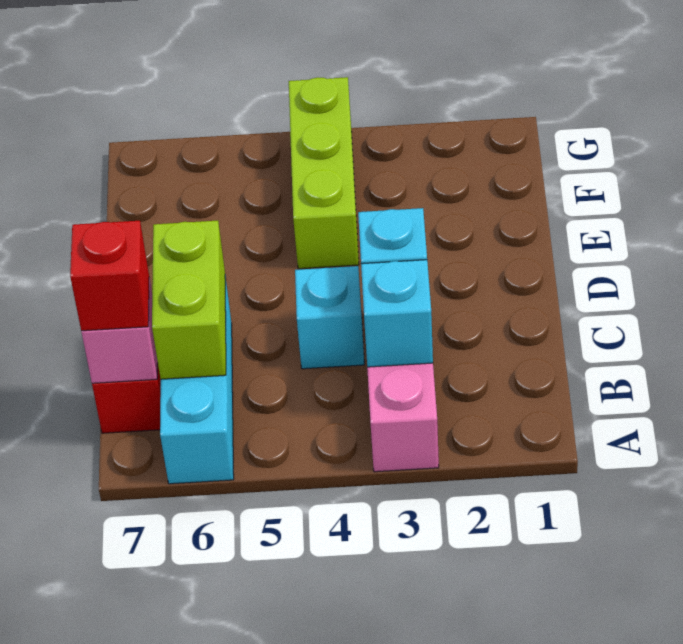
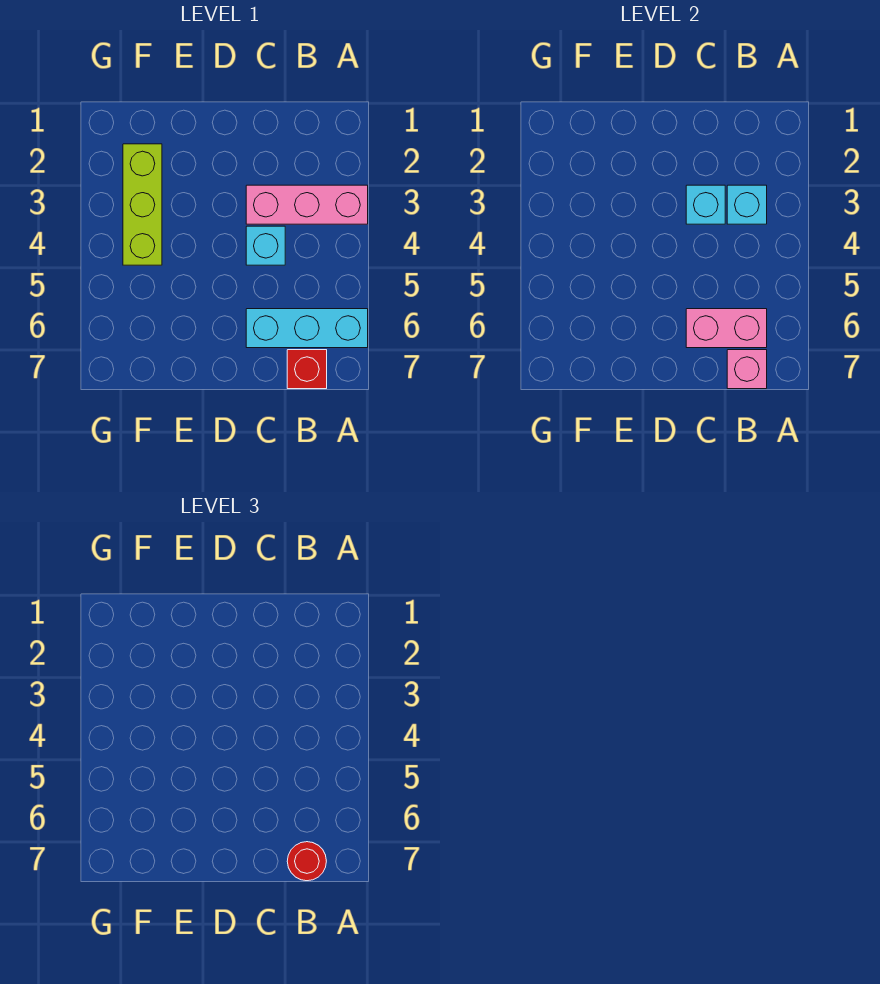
lime brick B6:C6 level 2 -> pink brick B6:C6 level 2
red brick B7 level 3 -> red round brick B7 level 3
lime brick E4:G4 level 1 -> lime brick F2:F4 level 1

